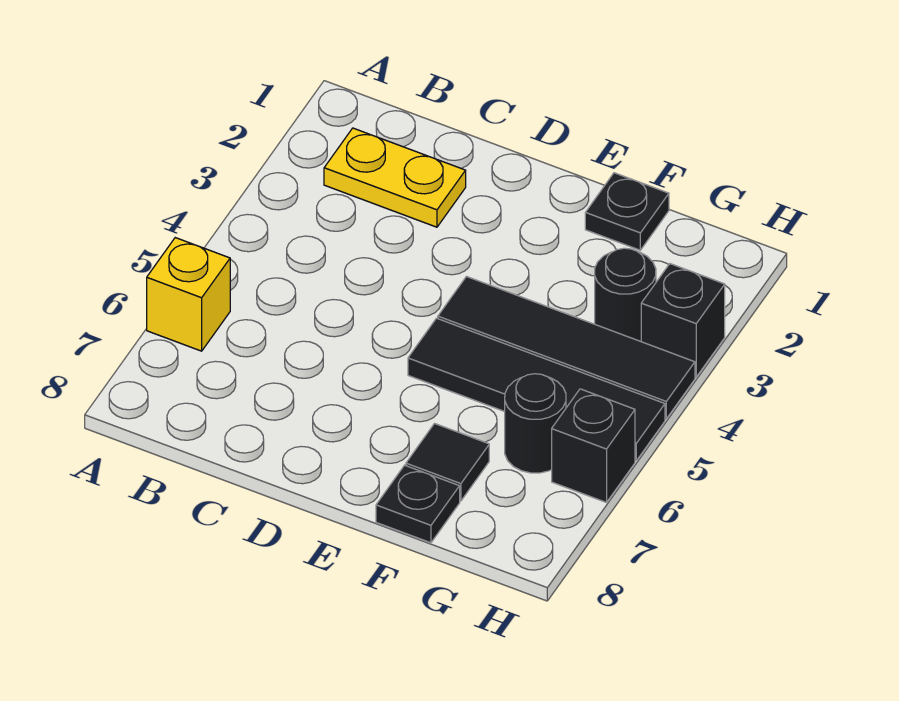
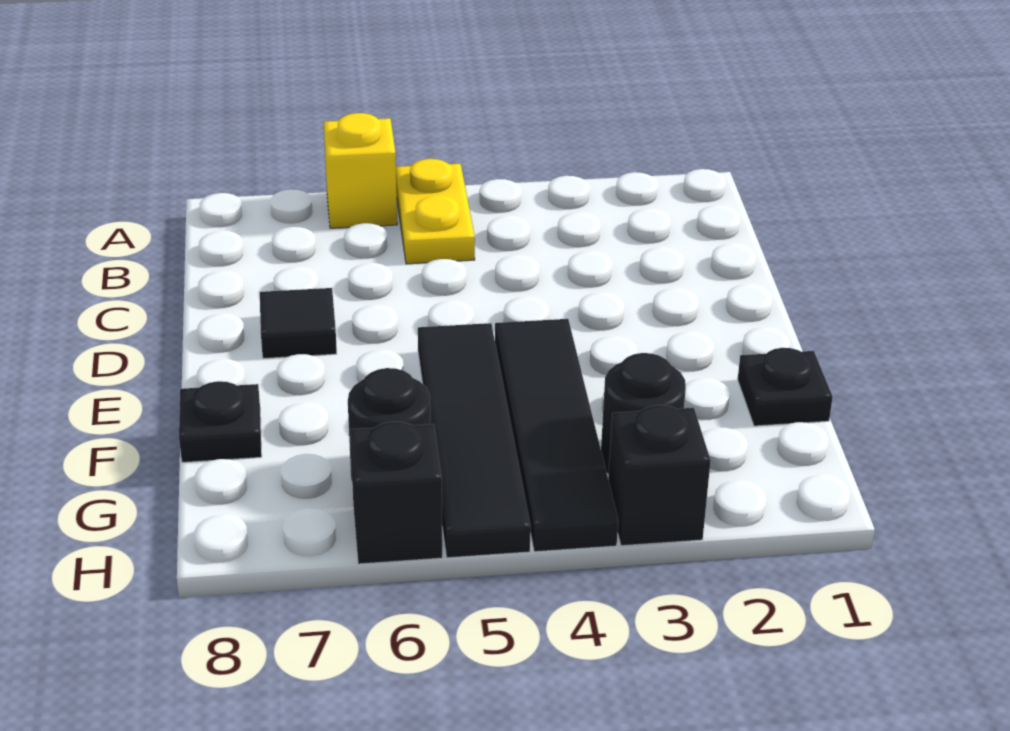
yellow plate B2:C2 level 1 -> yellow plate A5:B5 level 1
black tile F7 level 1 -> black tile D7 level 1

